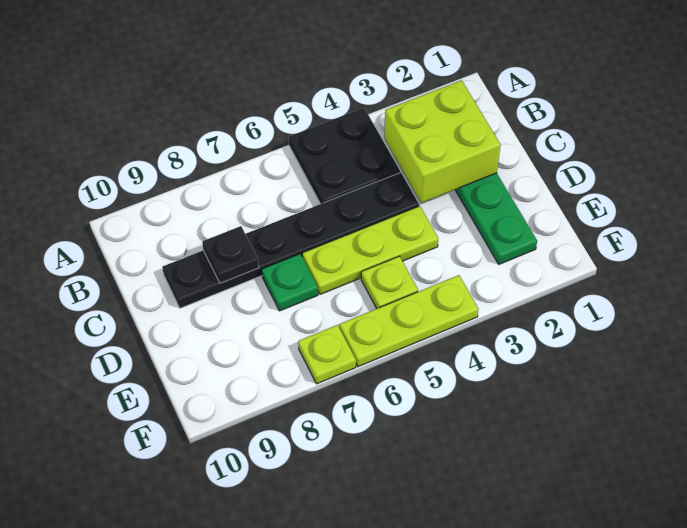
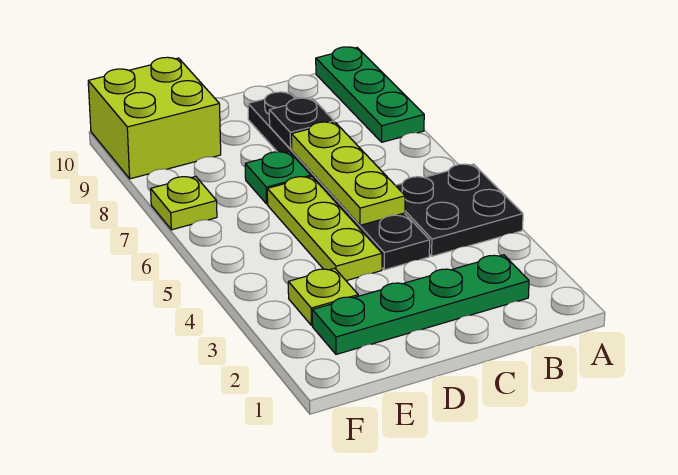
none -> green plate A8:A10 level 1
lime brick B2:C3 level 2 -> lime brick E9:F10 level 1
lime plate E5 level 1 -> lime plate E3 level 1
lime plate F4:F6 level 1 -> lime plate C5:C7 level 2

